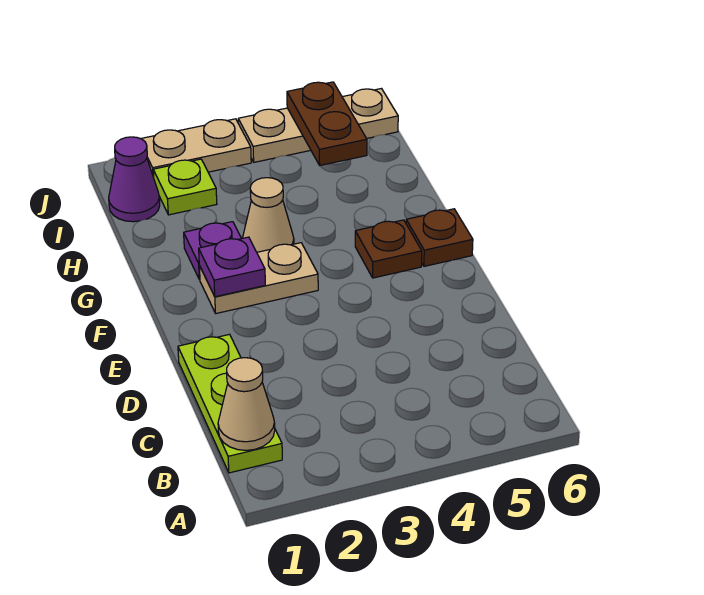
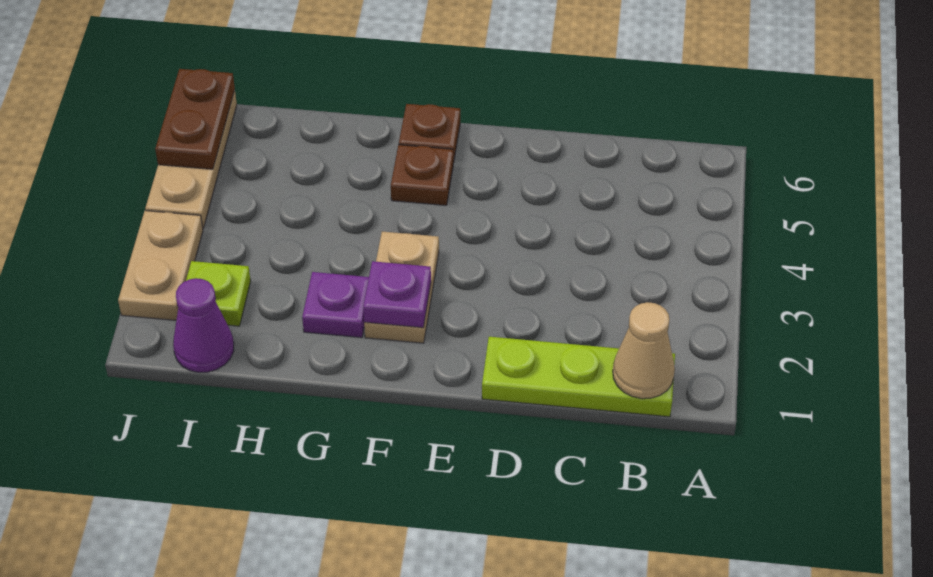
tan cone G3 level 1 -> none
brown plate I5:J5 level 2 -> brown plate J5:J6 level 2

